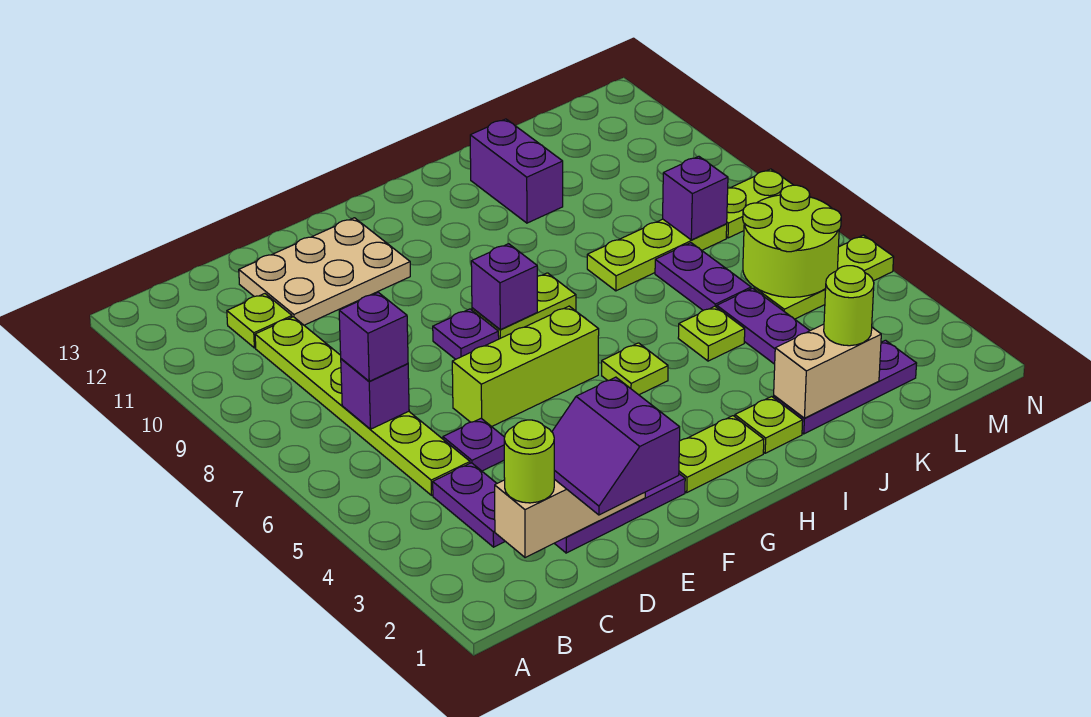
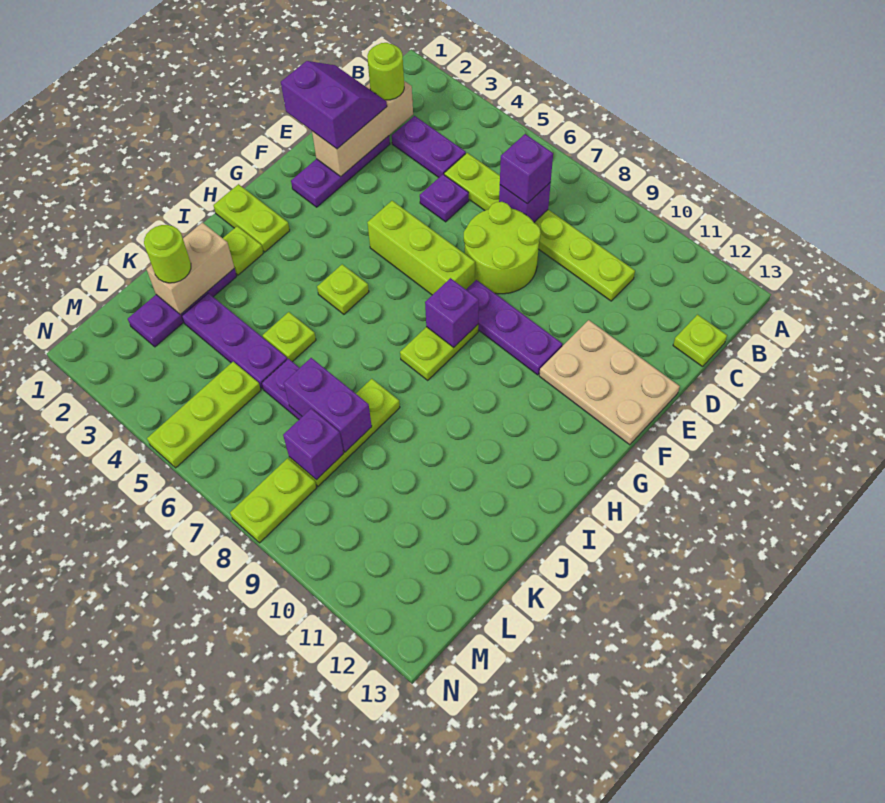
lime plate C11 level 1 -> lime plate C13 level 1
tan plate D11:F12 level 1 -> tan plate E11:F13 level 1
lime brick E6:G6 level 1 -> lime brick F5:F7 level 1
purple plate F8 level 1 -> purple plate F8:F10 level 1
lime plate G2:H2 level 1 -> lime plate H1:H2 level 1
purple brick J11:J12 level 1 -> purple brick K7:K8 level 2
lime round brick L5:M6 level 2 -> lime round brick D7:E8 level 1

